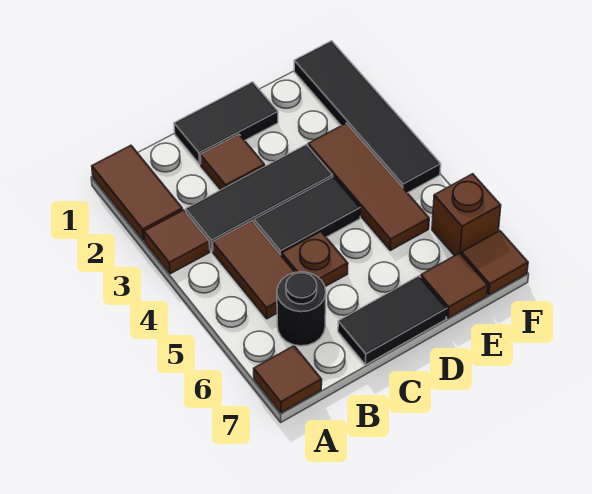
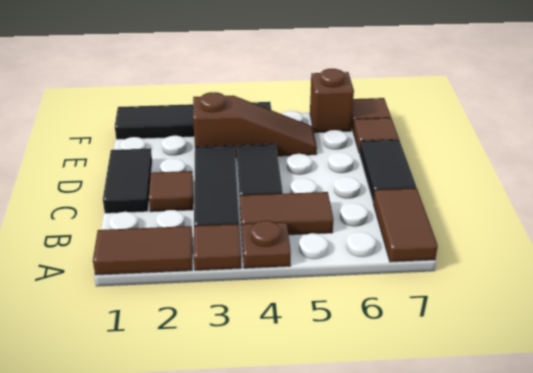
brown tile A7 level 1 -> brown tile A7:B7 level 1
black round brick B6 level 1 -> none
brown plate C5 level 1 -> brown plate A4 level 1
brown tile E3:E5 level 1 -> brown slope E3:E5 level 1 top 3

